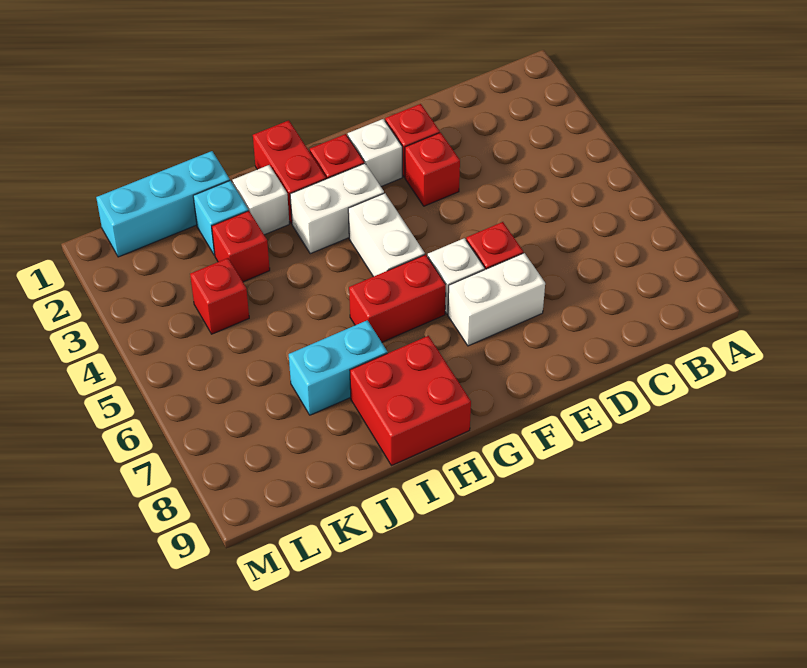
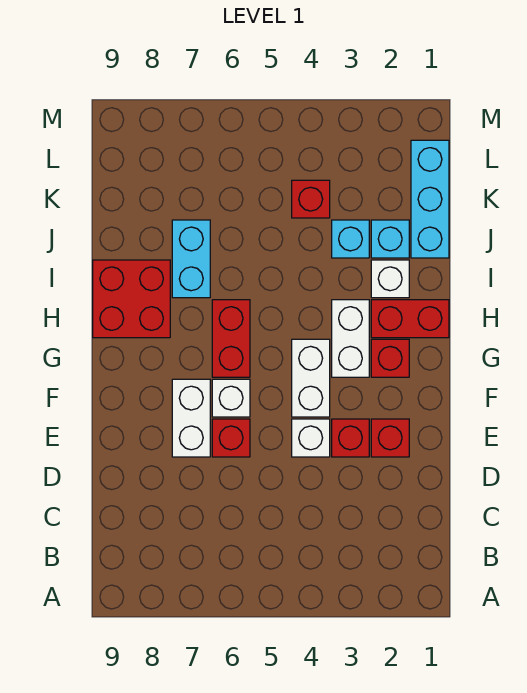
white brick F2 level 1 -> white brick E4 level 1
white brick G4:G5 level 1 -> white brick F4:G4 level 1
red brick J3 level 1 -> cyan brick J3 level 1

